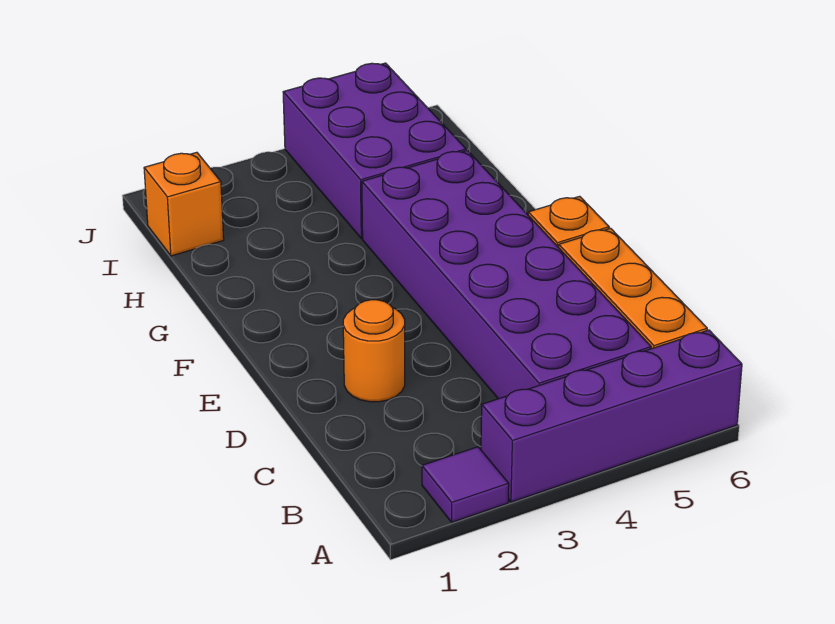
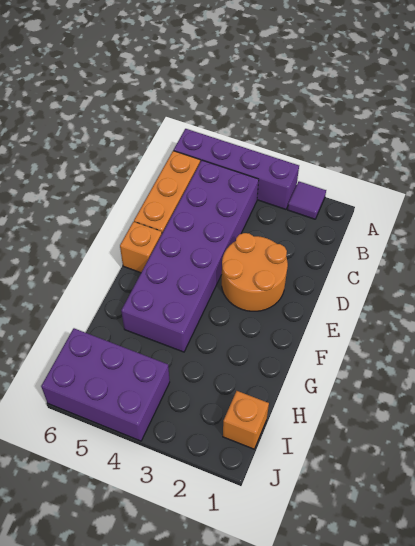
orange round brick D2 level 1 -> orange round brick D2:E3 level 1
purple brick H4:J5 level 1 -> purple brick I4:J6 level 1

